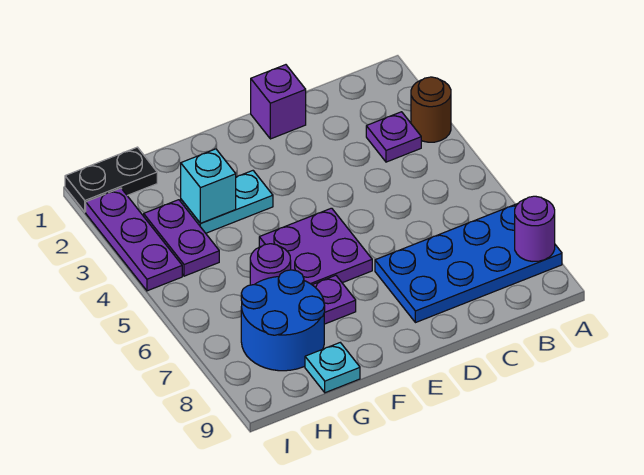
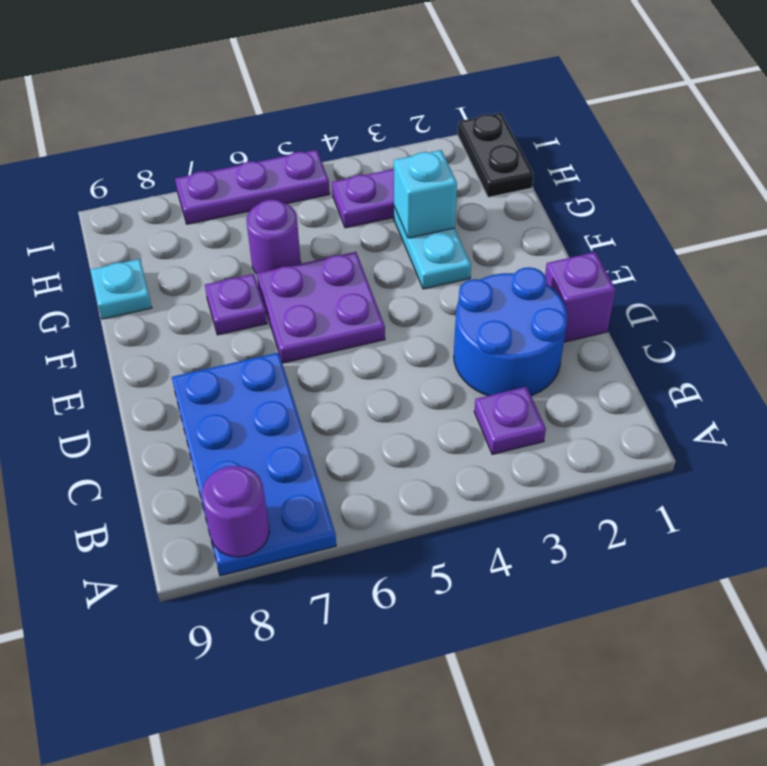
brown round brick A3 level 1 -> none
blue round brick G7:H8 level 1 -> blue round brick C2:D3 level 1
purple plate I2:I4 level 1 -> purple plate I5:I7 level 1

